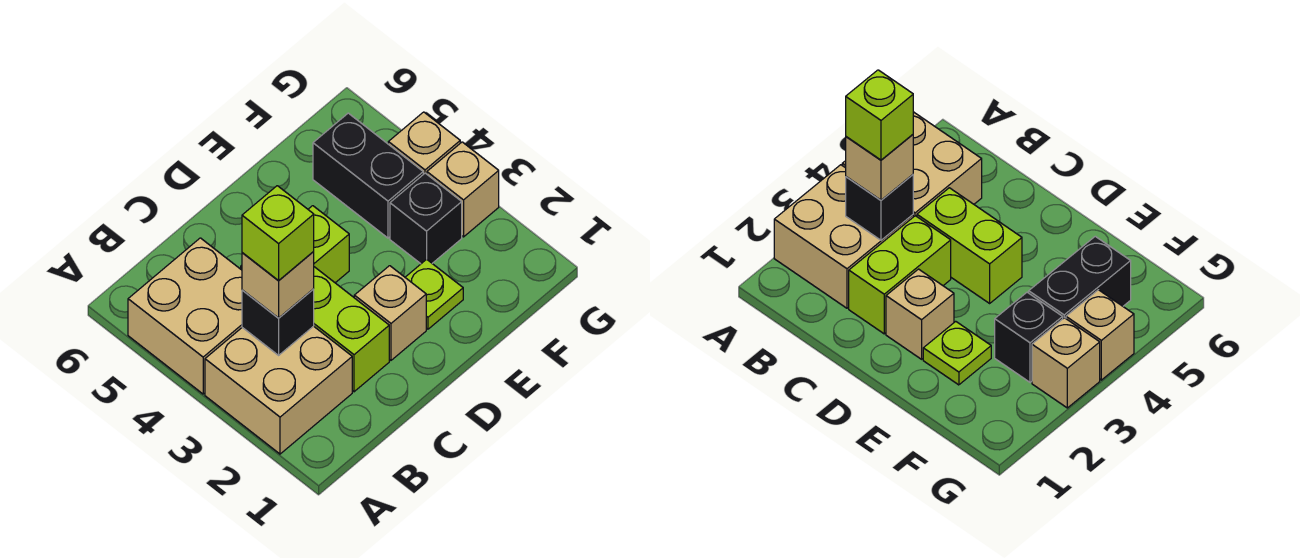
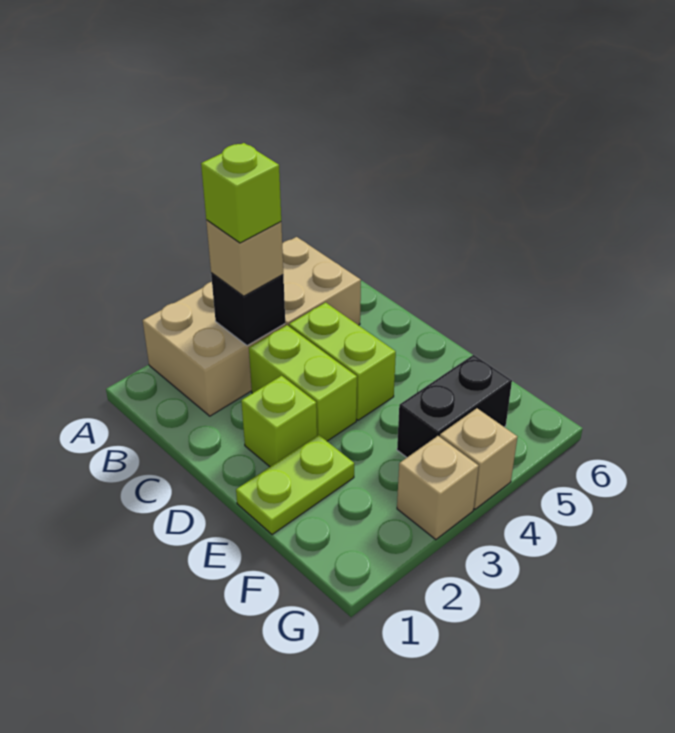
lime brick C2:C3 level 1 -> lime brick C3:D3 level 1
tan brick D2 level 1 -> lime brick D2 level 1
lime plate E2 level 1 -> lime plate E1:E2 level 1
black brick F3 level 1 -> none

